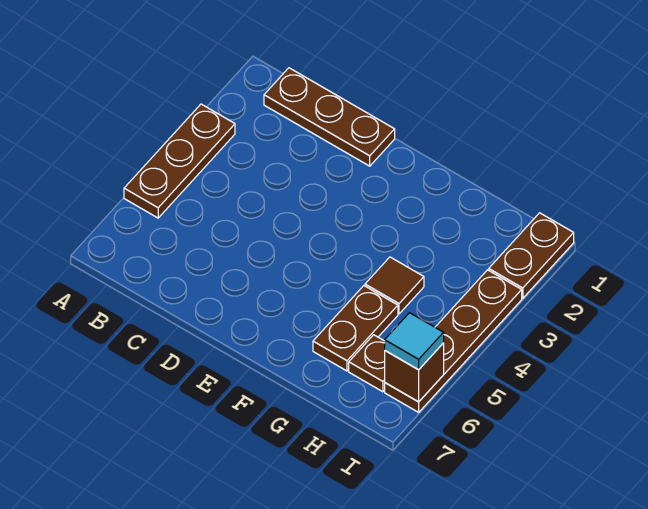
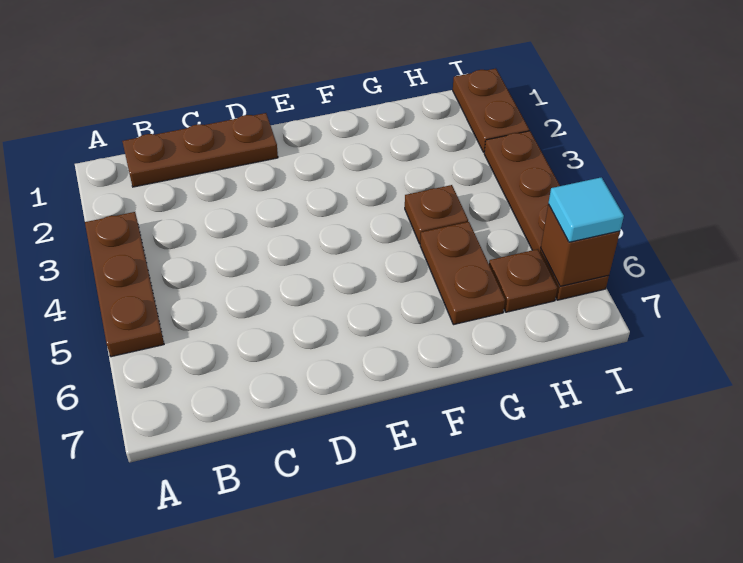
brown tile G4 level 1 -> brown plate G4 level 1

